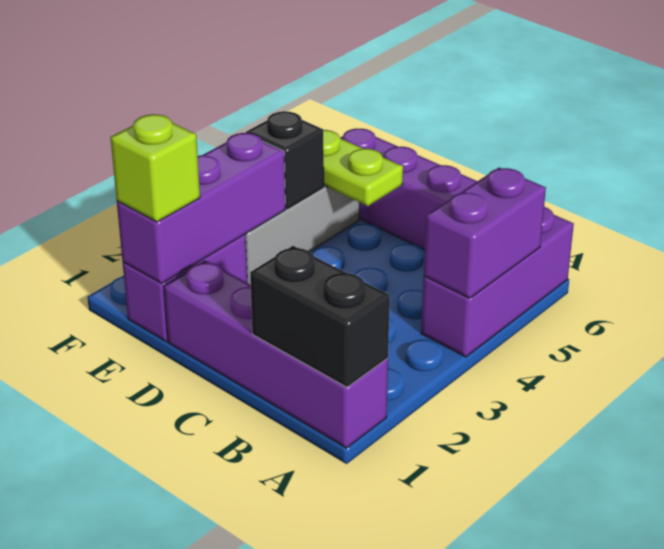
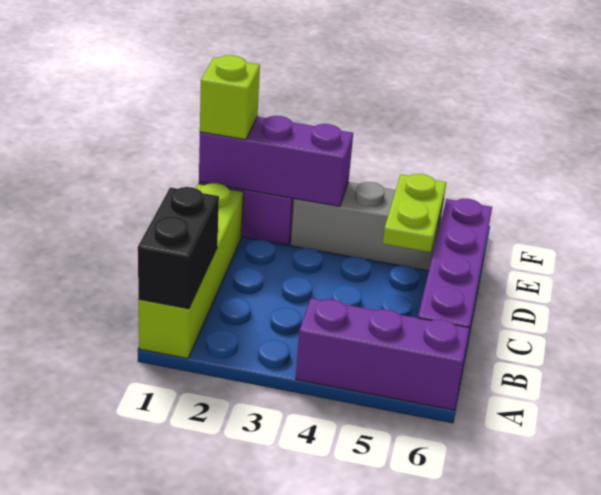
purple brick A1:D1 level 1 -> lime brick A1:D1 level 1
purple brick A4:A5 level 2 -> none
black brick E4 level 2 -> none

